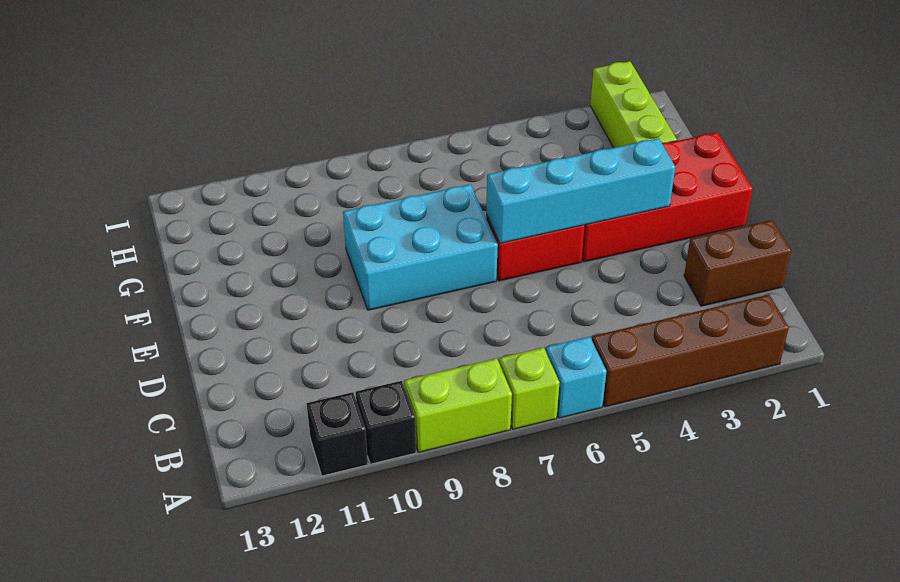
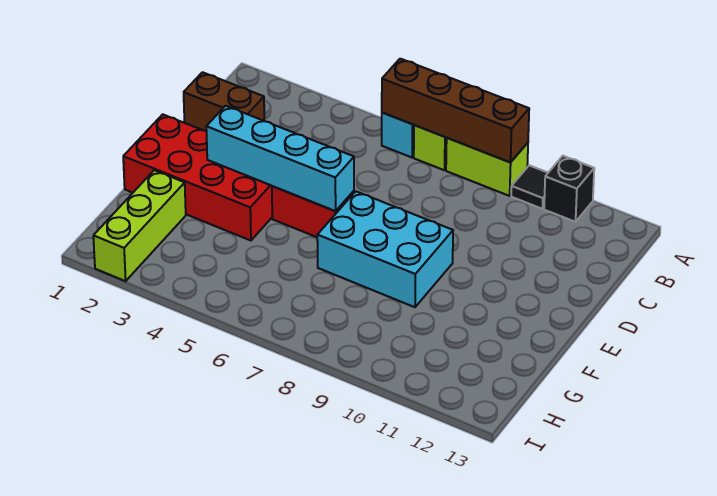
brown brick A2:A5 level 1 -> brown brick A6:A9 level 2
black brick A10 level 1 -> black tile A10 level 1

